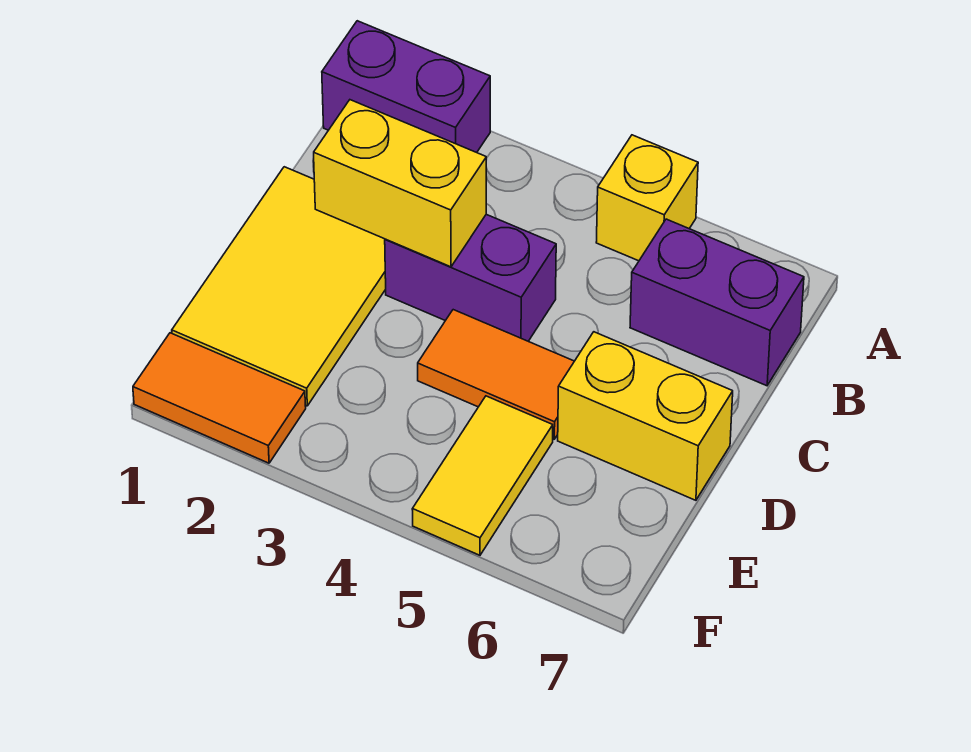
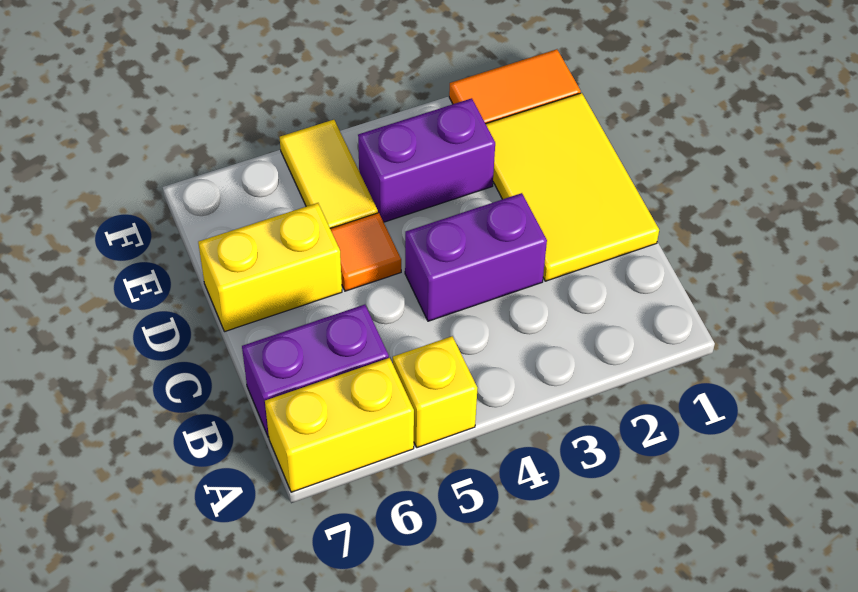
purple brick A1:A2 level 1 -> purple brick E3:E4 level 1
yellow brick C2:C3 level 2 -> yellow brick A6:A7 level 1
orange tile D4:D5 level 1 -> orange tile D5 level 1

